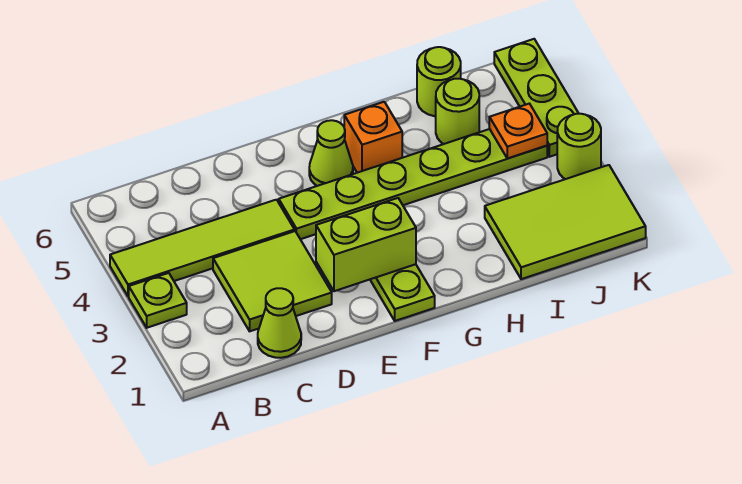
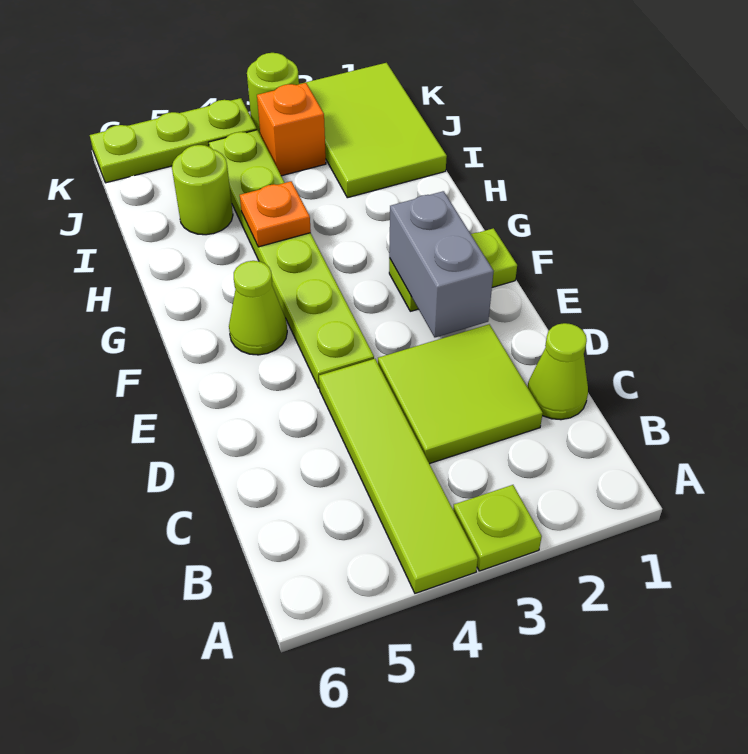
lime brick E2:F2 level 2 -> grey brick E2:F2 level 2
orange brick G5 level 1 -> orange brick J3 level 1
lime round brick I6 level 1 -> none
orange plate J4 level 2 -> orange plate H4 level 2

